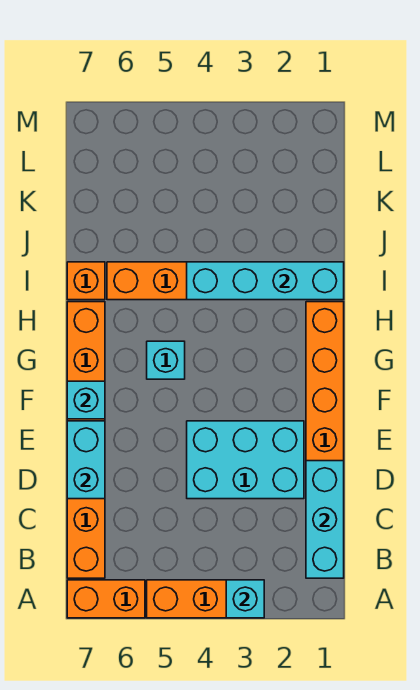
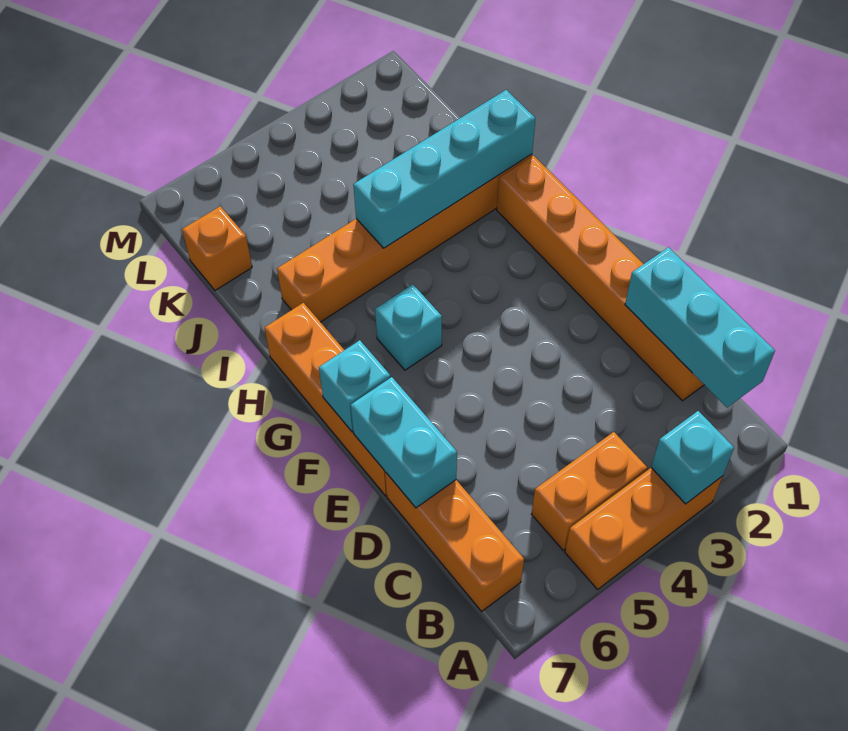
orange brick A6:A7 level 1 -> orange brick B4:B5 level 1
cyan brick D2:E4 level 1 -> none
orange brick I7 level 1 -> orange brick K7 level 1

